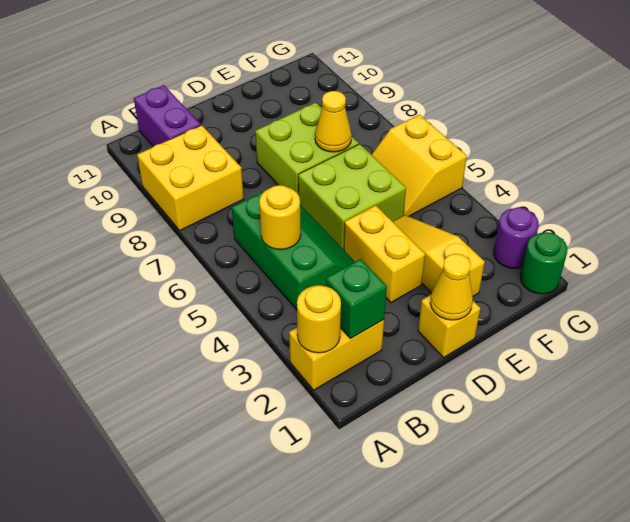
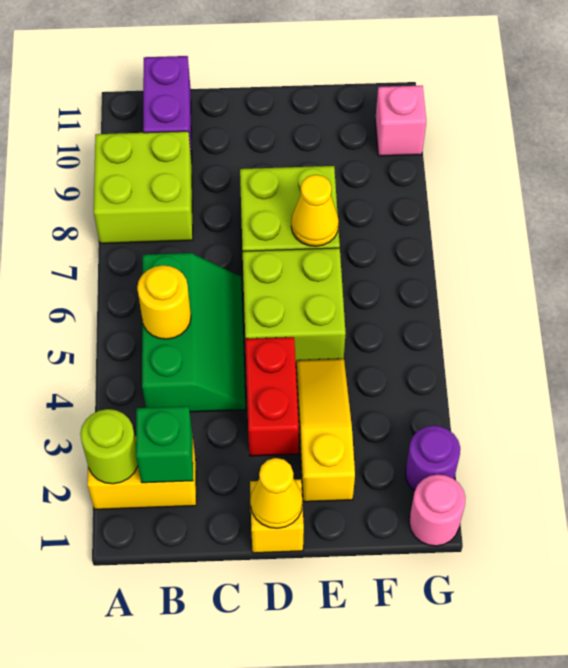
yellow round brick A2 level 2 -> lime round brick A2 level 2
yellow brick A8:B9 level 1 -> lime brick A8:B9 level 1
yellow brick D3:D4 level 1 -> red brick D3:D4 level 1
yellow slope F5:G6 level 1 top G -> none
green round brick G1 level 1 -> pink round brick G1 level 1
none -> pink brick G10 level 1

